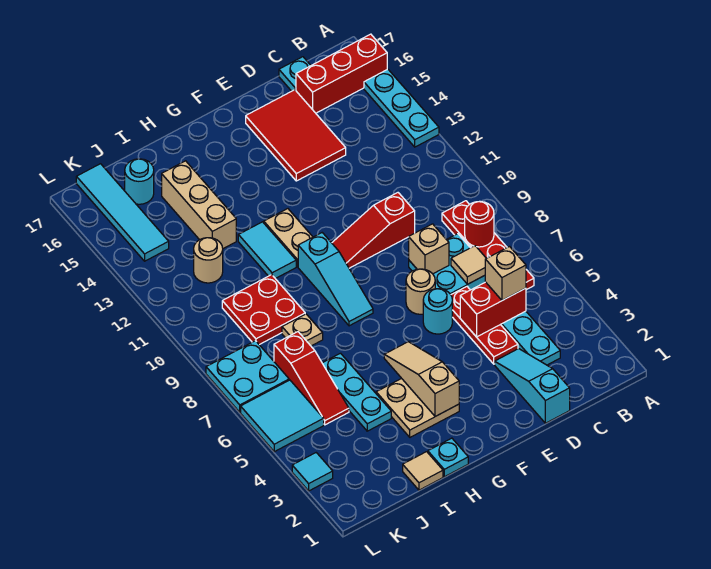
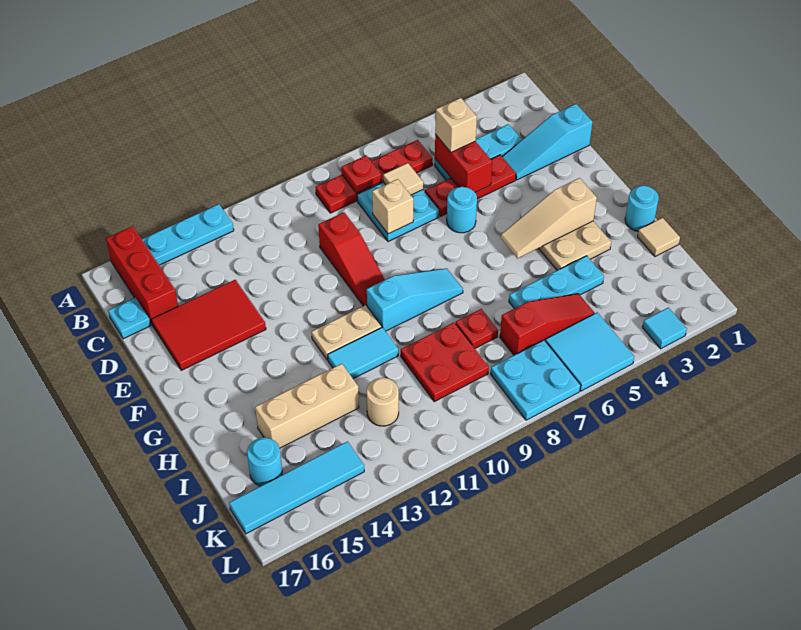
red round brick B8 level 2 -> red plate B8 level 2
tan round brick E7 level 1 -> none
cyan plate H1 level 1 -> cyan round brick H1 level 1
tan plate I8 level 1 -> red plate I8 level 1

